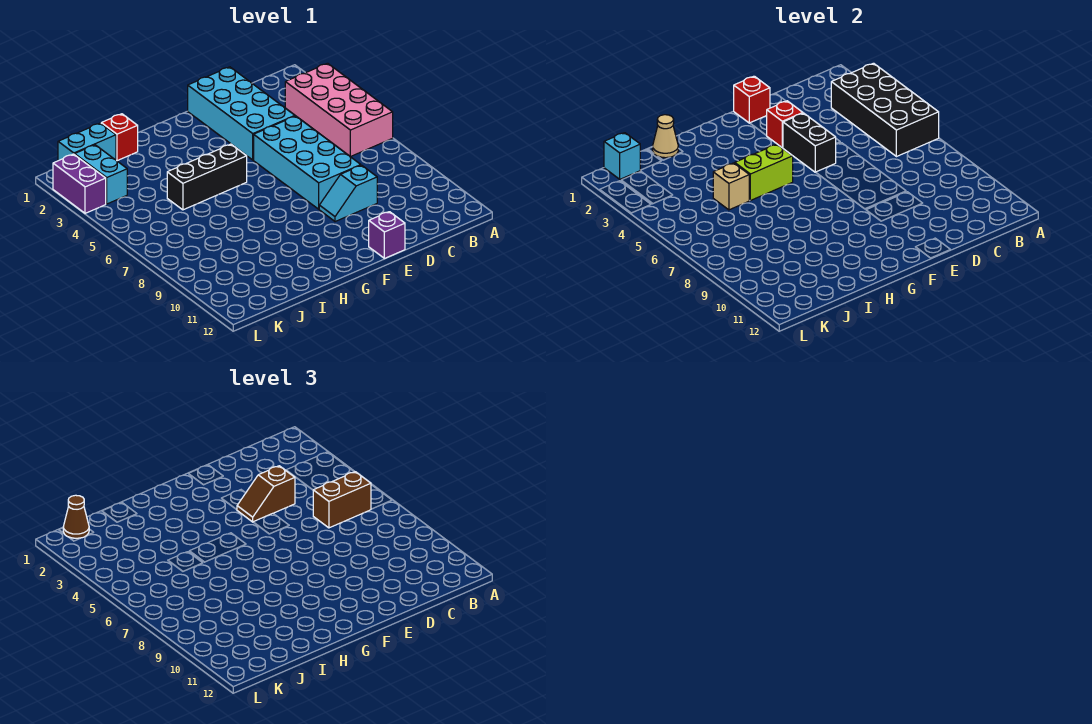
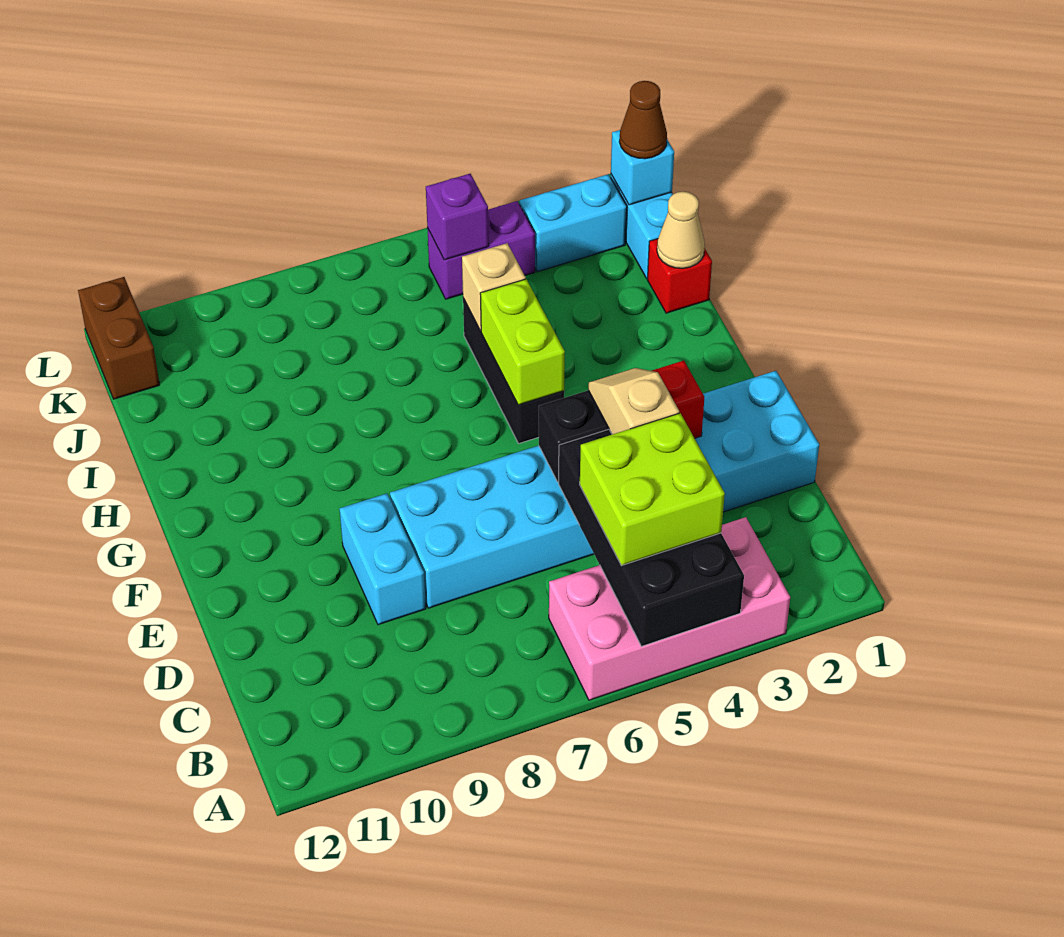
black brick A3:B6 level 2 -> black brick A4:D5 level 2
none -> lime brick B4:C5 level 3
brown brick B6:C6 level 3 -> brown brick K12:L12 level 1
brown slope D4:E4 level 3 top D -> tan slope D4:E4 level 3 top D
cyan slope D9:E9 level 1 top D -> cyan brick D9:E9 level 1
red brick E1 level 2 -> none
purple brick E12 level 1 -> purple brick K5 level 2
purple brick L2:L3 level 1 -> purple brick K4:K5 level 1

